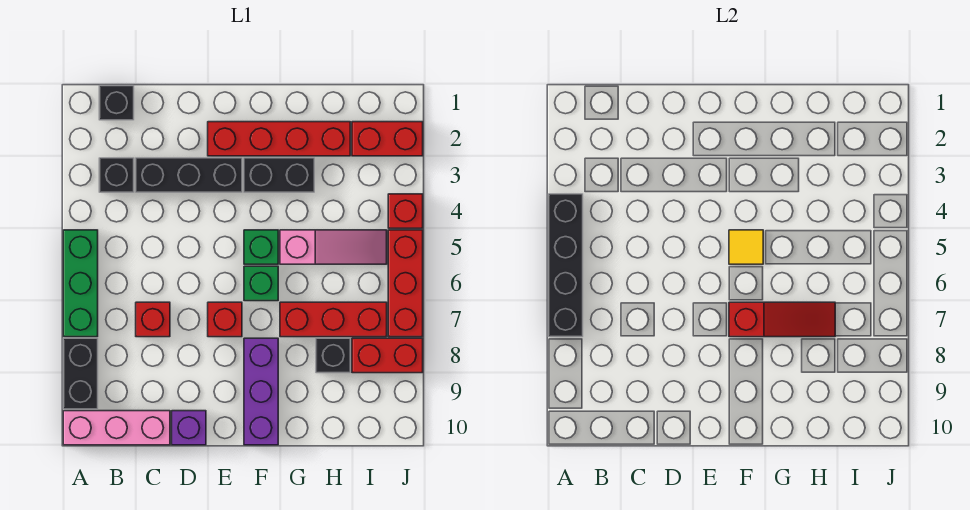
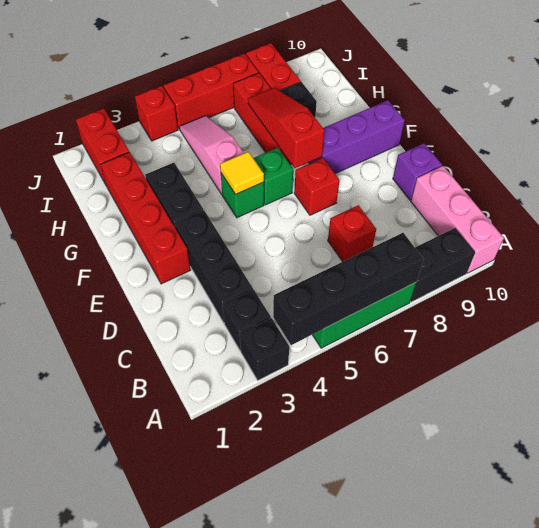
black brick B1 level 1 -> black brick A3 level 1

